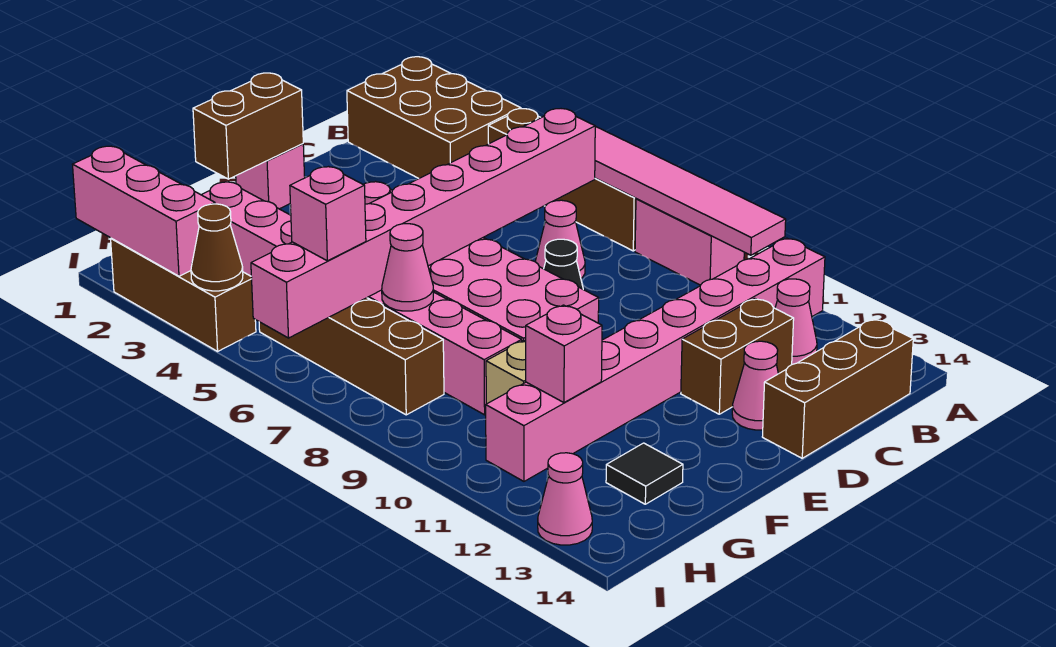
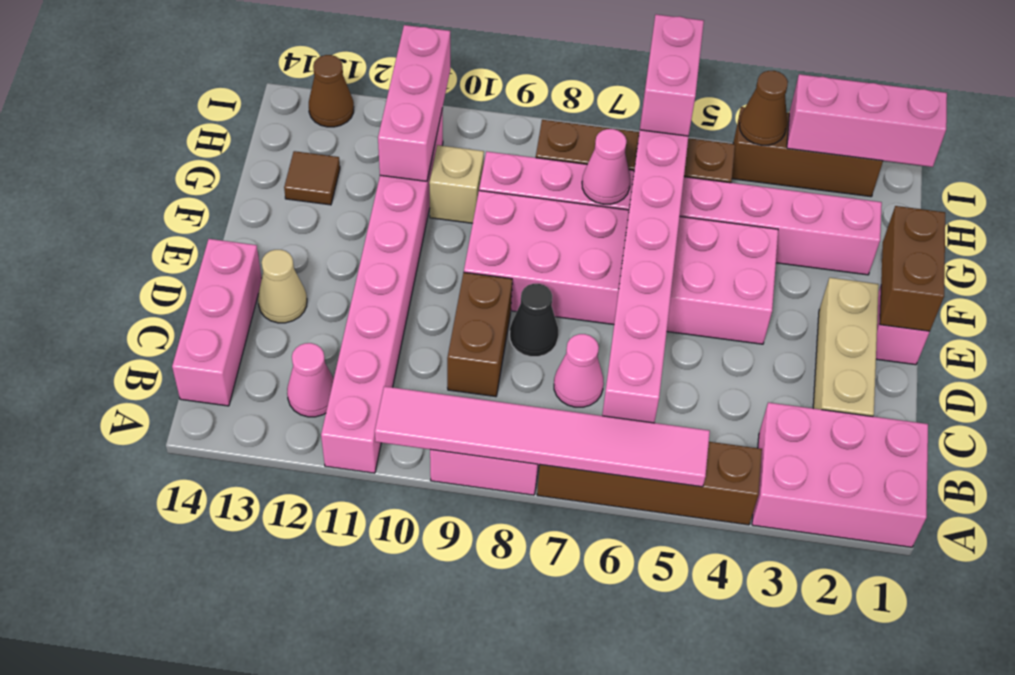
brown brick A1:B3 level 1 -> pink brick A1:B3 level 1
brown brick B14:D14 level 1 -> pink brick B14:D14 level 1
none -> tan brick C2:E2 level 1
brown brick C12:D12 level 1 -> brown brick C9:D9 level 1
pink cone D13 level 1 -> tan cone D13 level 1
pink brick G11 level 2 -> pink brick G11:I11 level 2
black tile G13 level 1 -> brown tile G13 level 1
pink brick H6 level 3 -> pink brick H6:I6 level 3
pink cone I13 level 1 -> brown cone I13 level 1

